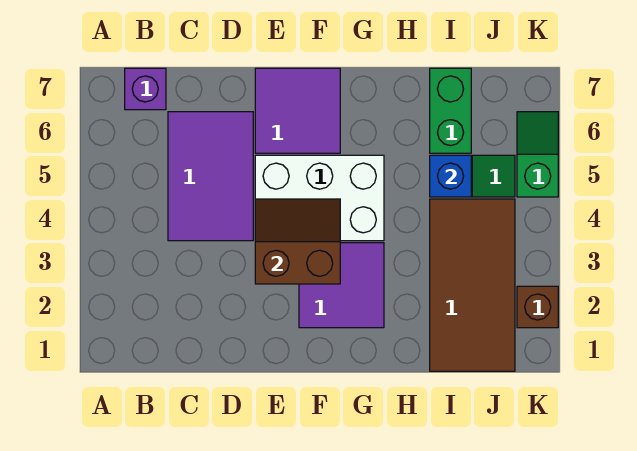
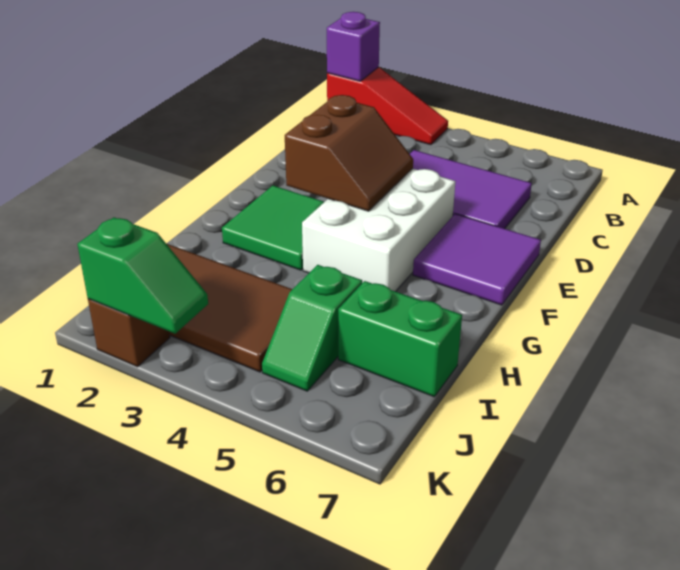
none -> red slope A1:A3 level 1 top 1
purple brick B7 level 1 -> purple brick A1 level 2
purple tile F2:G3 level 1 -> green tile F2:G3 level 1
blue brick I5 level 2 -> none
green slope K5:K6 level 1 top 5 -> green slope K2:K3 level 2 top 2

